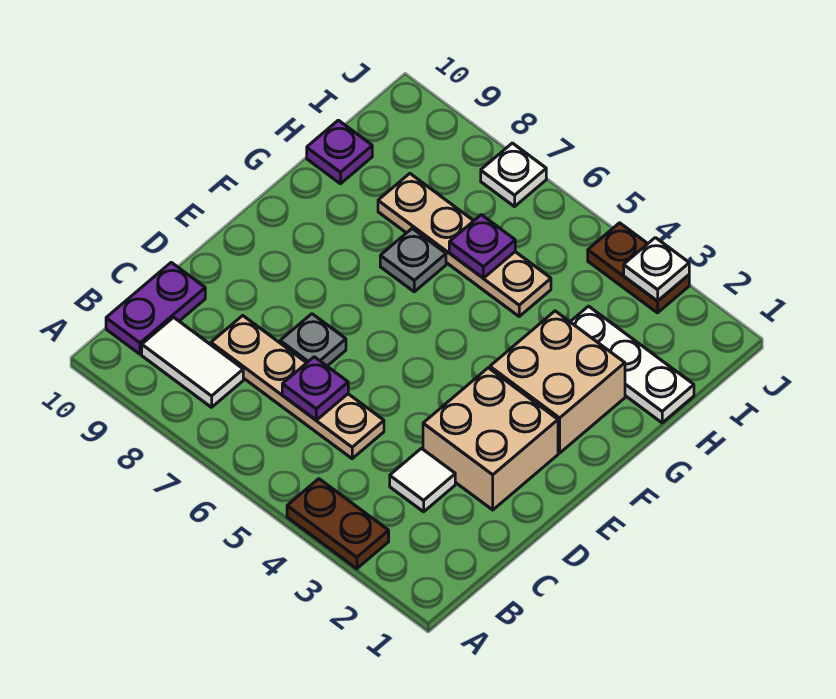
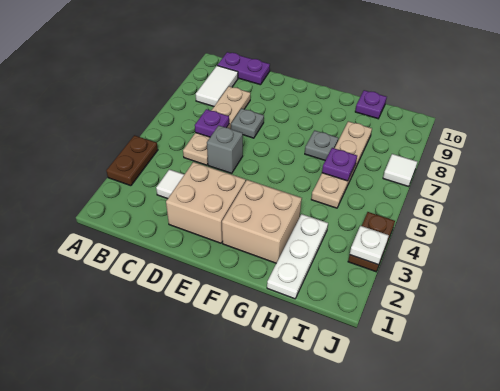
none -> grey brick D5 level 1
white plate J7 level 1 -> white tile J7 level 1

